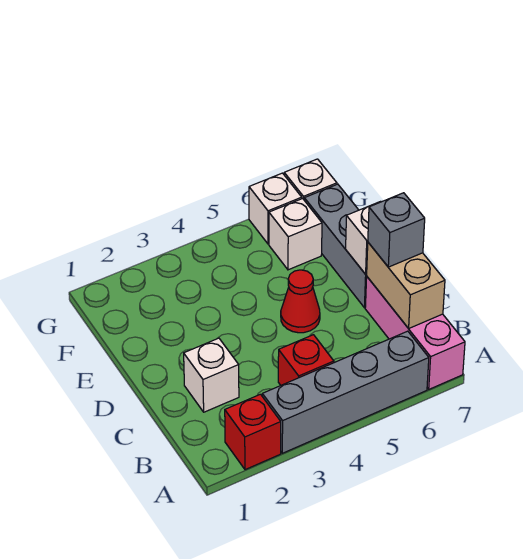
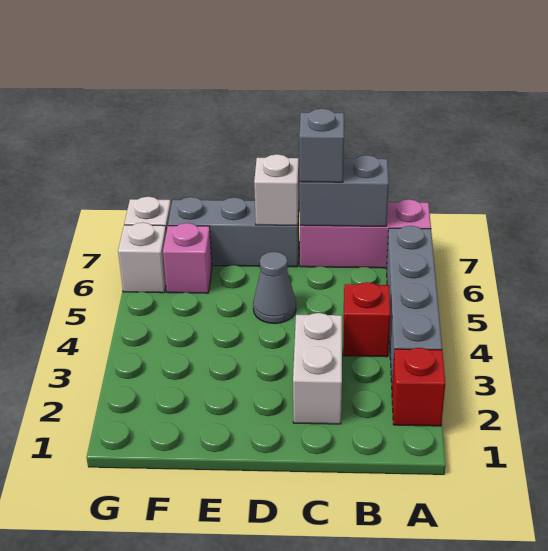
tan brick B7:C7 level 2 -> grey brick B7:C7 level 2
white brick C2 level 1 -> white brick C2:C3 level 1
red cone D5 level 1 -> grey cone D5 level 1
white brick F6 level 1 -> pink brick F6 level 1

